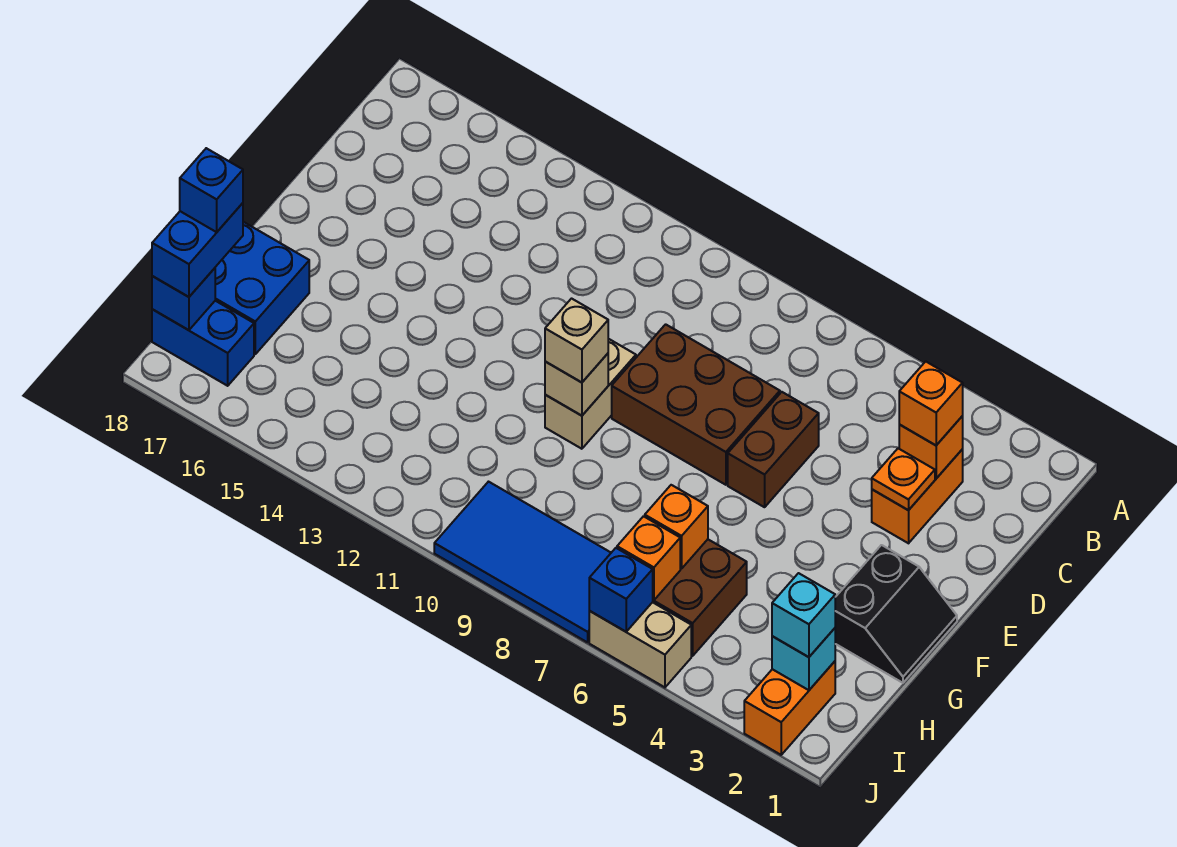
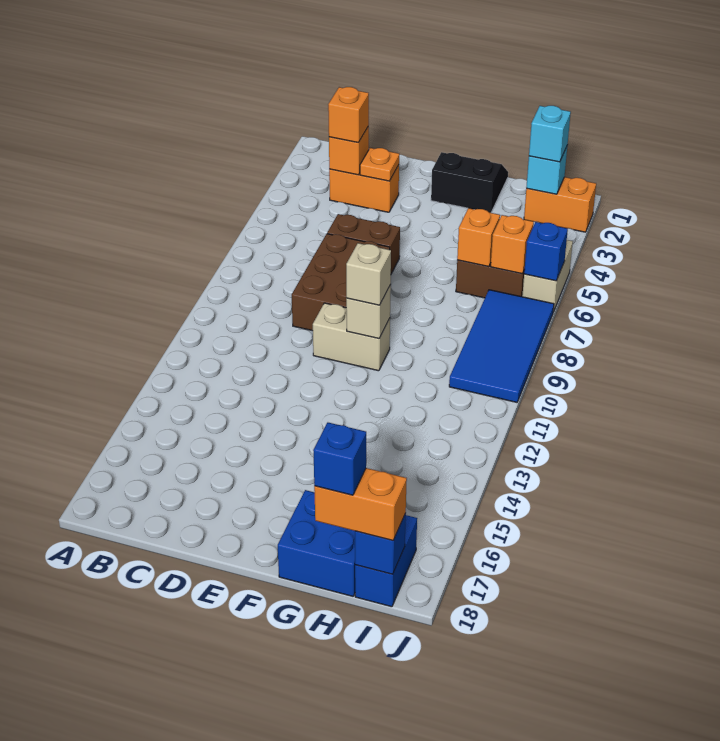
blue brick H18:I18 level 3 -> orange brick H18:I18 level 3

